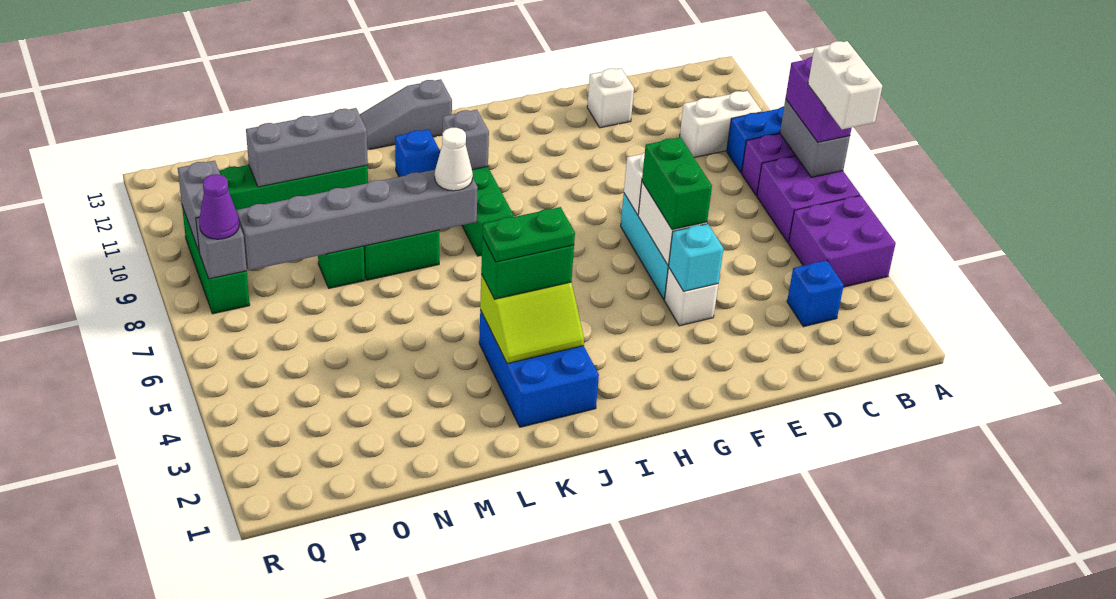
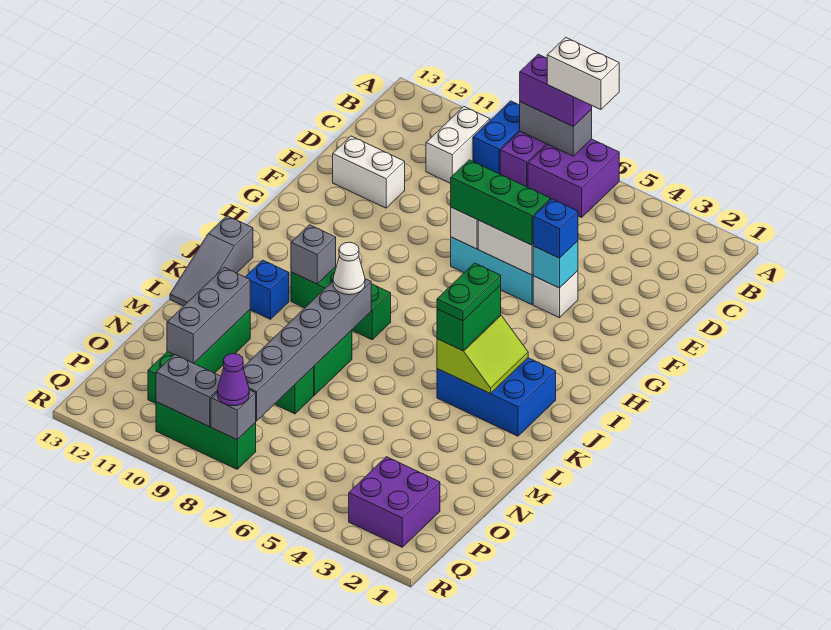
purple brick A4:B5 level 1 -> purple brick P2:Q3 level 1
blue brick C3 level 1 -> blue brick F4 level 3
white brick E12 level 1 -> white brick E11:E12 level 1
green brick F5:F6 level 3 -> green brick F5:F7 level 3

